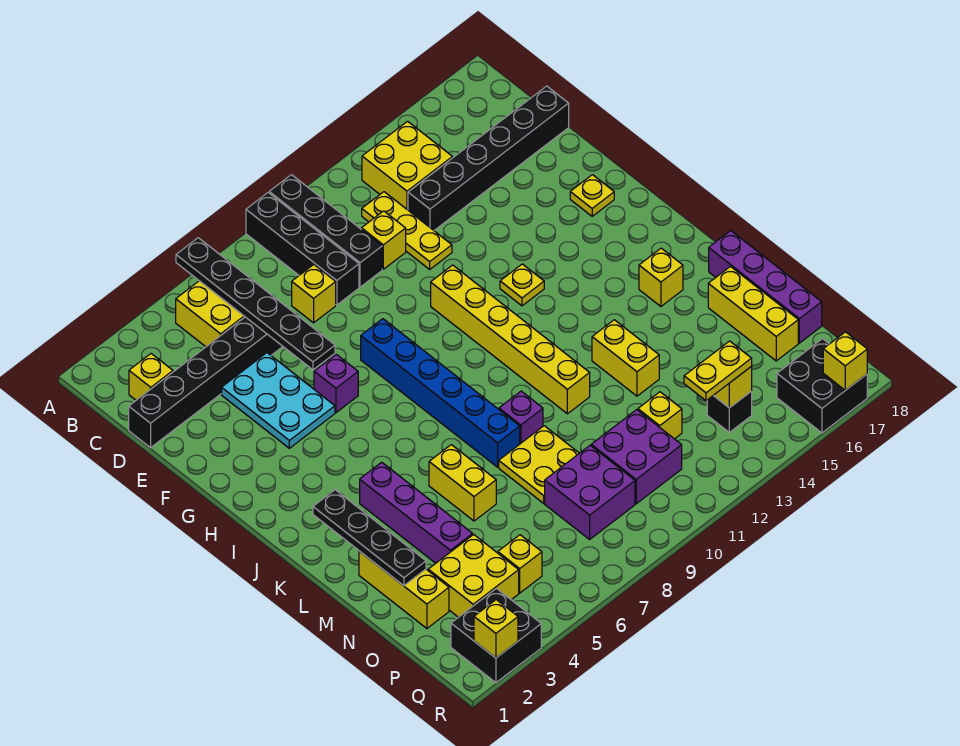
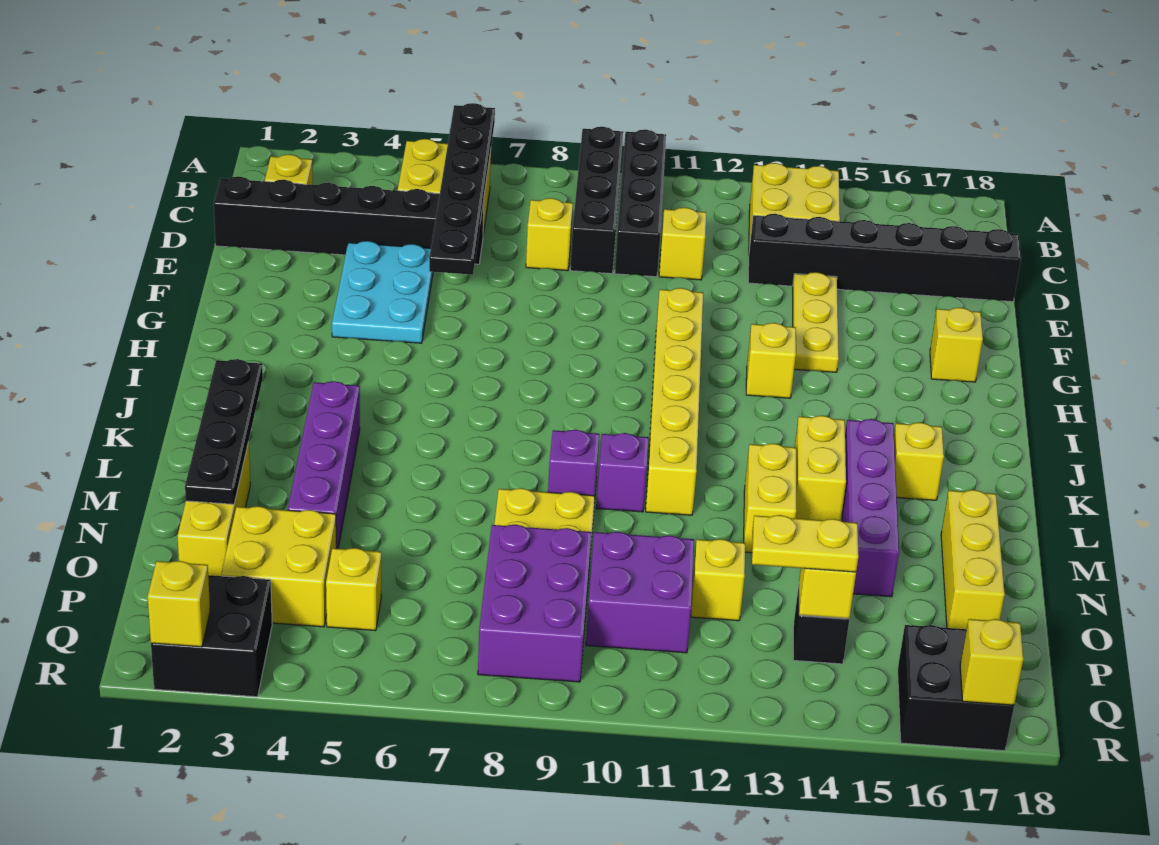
yellow plate C12:E12 level 1 -> yellow plate E14:G14 level 1
purple brick G6 level 1 -> purple brick L10 level 1
blue brick G8:L8 level 1 -> none
yellow plate G17 level 1 -> yellow brick G17 level 1
yellow plate H13 level 1 -> yellow brick H13 level 1
yellow brick L6:M6 level 1 -> yellow brick K14:L14 level 1
purple brick L18:O18 level 1 -> purple brick K15:N15 level 1
purple brick O8:P9 level 1 -> purple brick O8:Q9 level 1

